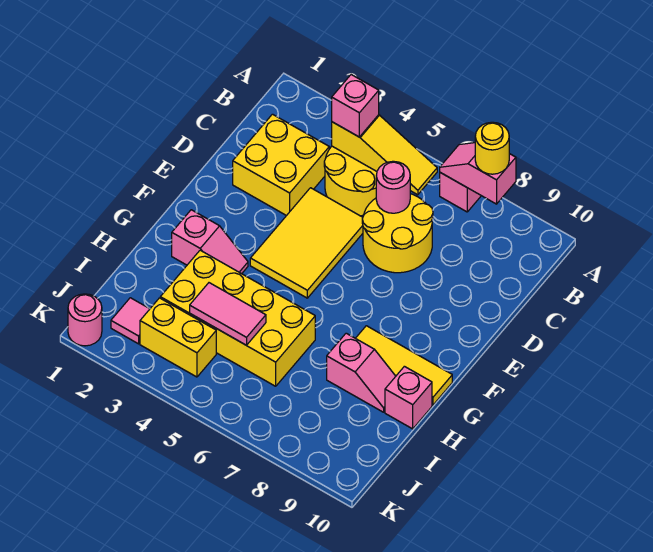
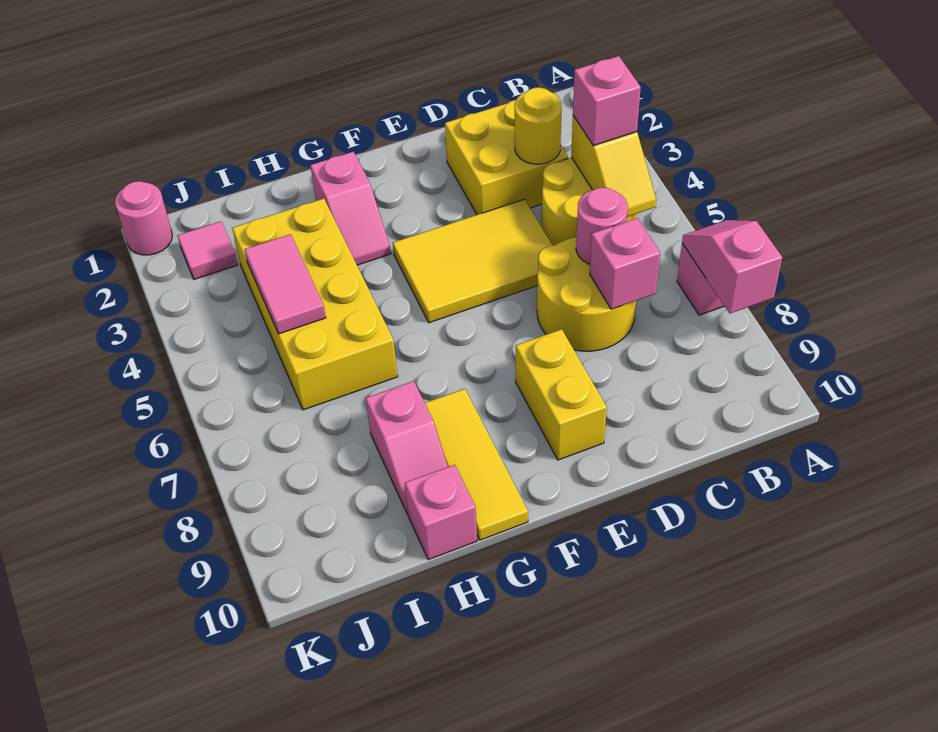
yellow round brick A8 level 3 -> yellow round brick C3 level 2
yellow slope B4:B6 level 2 top 4 -> yellow slope B4:B5 level 2 top 4
none -> pink brick C7 level 2
yellow brick J3:J4 level 1 -> yellow brick E8:E9 level 1

